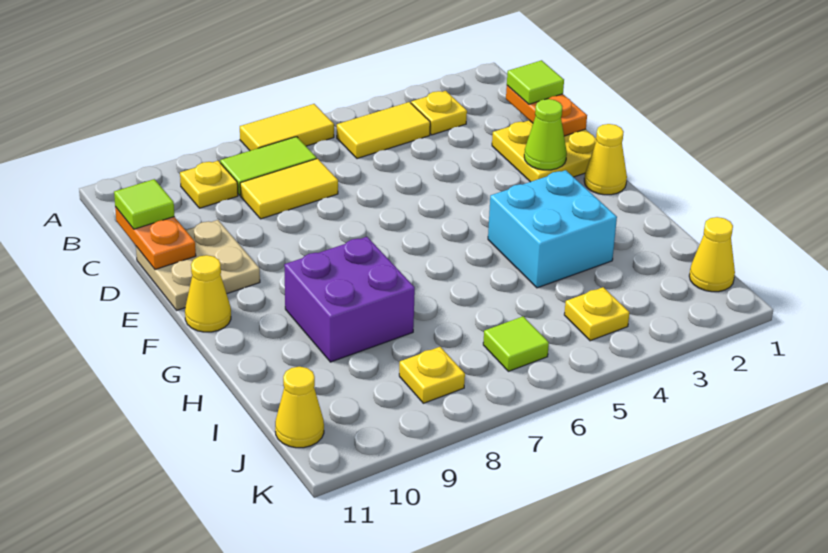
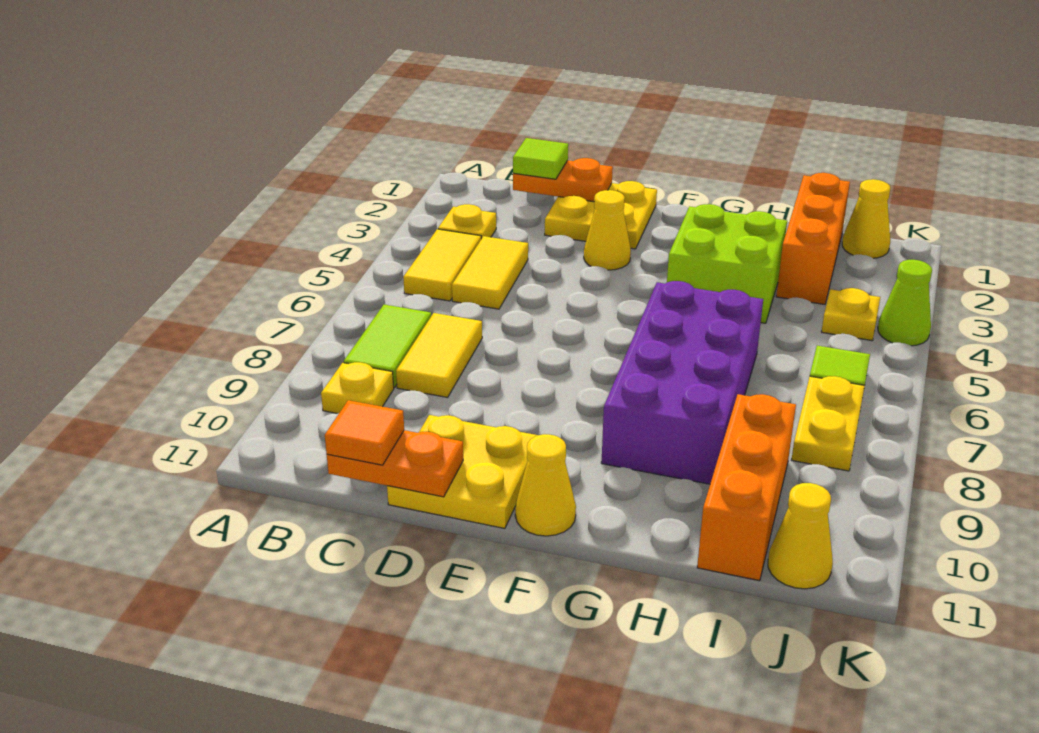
yellow tile A6:A7 level 1 -> yellow tile C4:C5 level 1
lime tile C11 level 3 -> orange tile C11 level 3
tan plate D10:E11 level 1 -> yellow plate D10:E11 level 1
lime cone E2 level 2 -> lime cone K4 level 1
yellow cone F1 level 1 -> yellow cone E3 level 1
cyan brick G3:H4 level 1 -> lime brick G3:H4 level 1
purple brick G8:H9 level 1 -> purple brick G6:H9 level 1
none -> orange brick I1:I3 level 1
none -> orange brick I9:I11 level 1
yellow plate J8 level 1 -> yellow plate J7:J8 level 1

